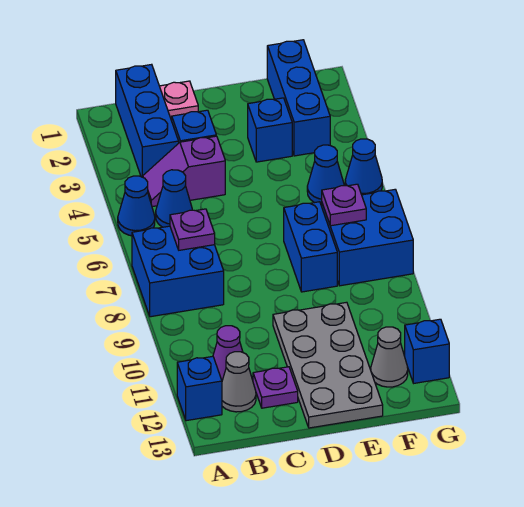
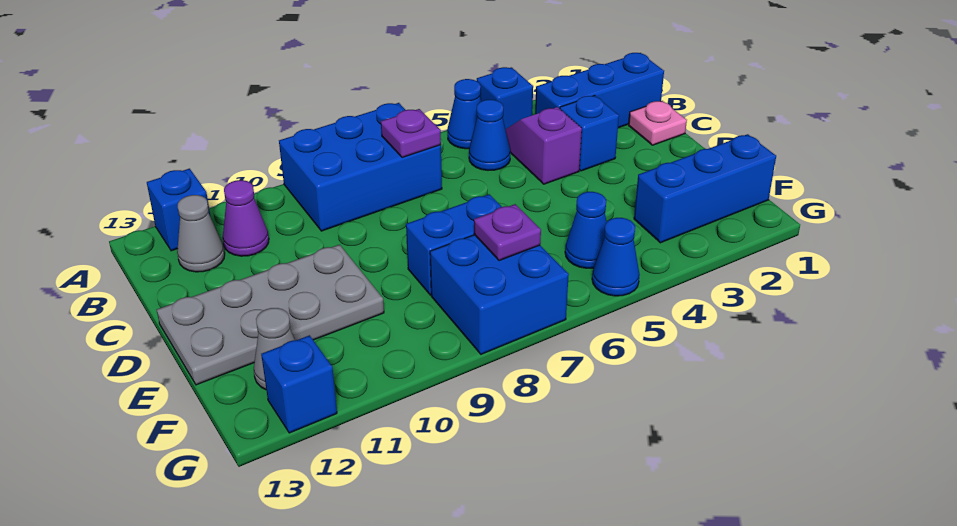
blue brick A7:B8 level 1 -> blue brick A7:B9 level 1
purple plate C12 level 1 -> none
blue brick E3 level 1 -> blue brick A4 level 1

